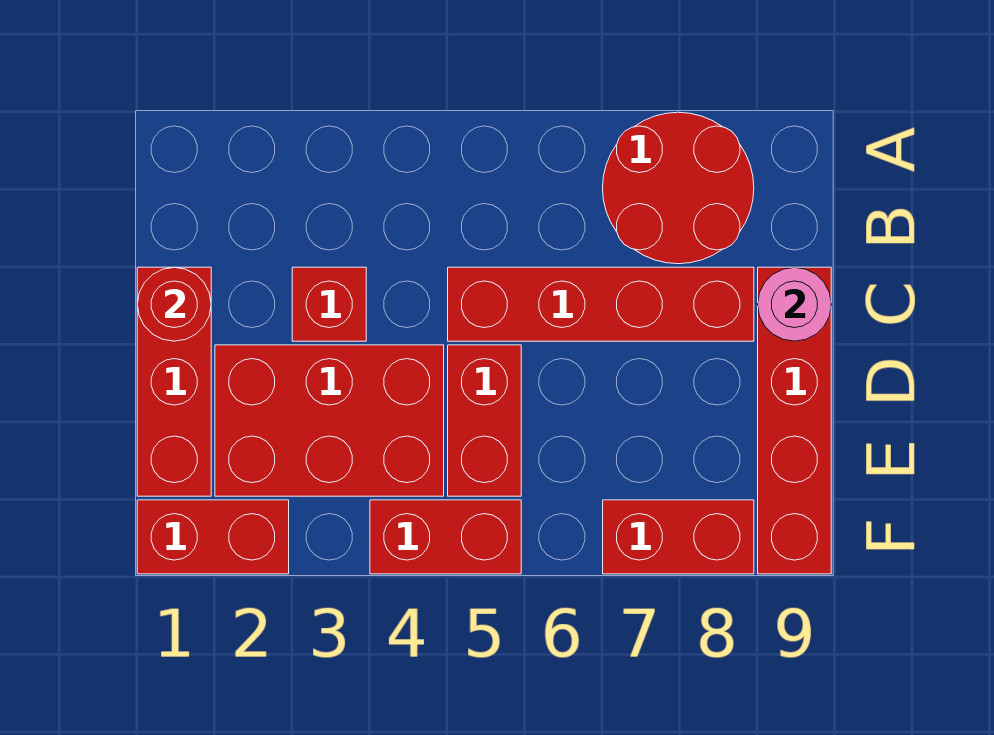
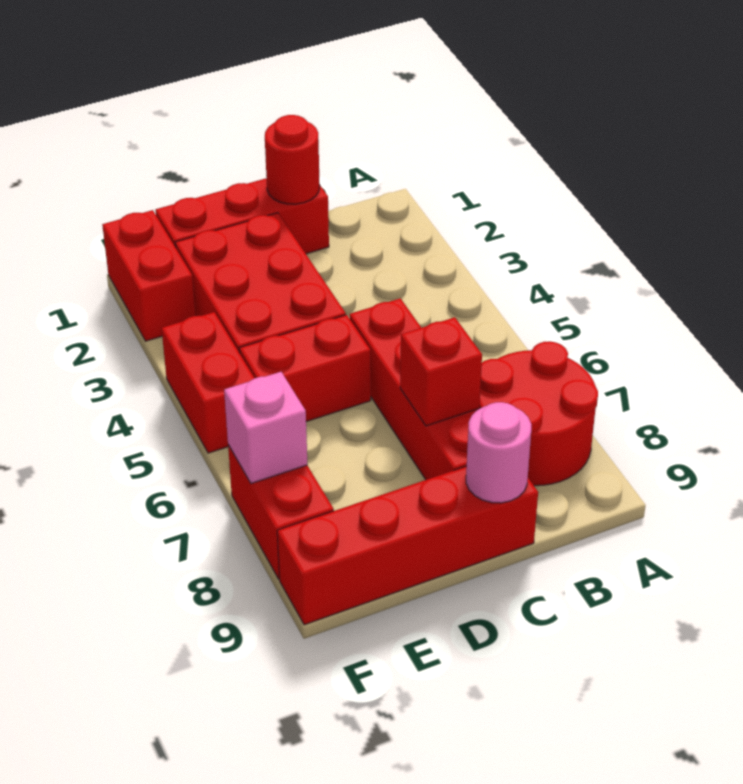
red brick C3 level 1 -> red brick C7 level 2
none -> pink brick F7 level 2

